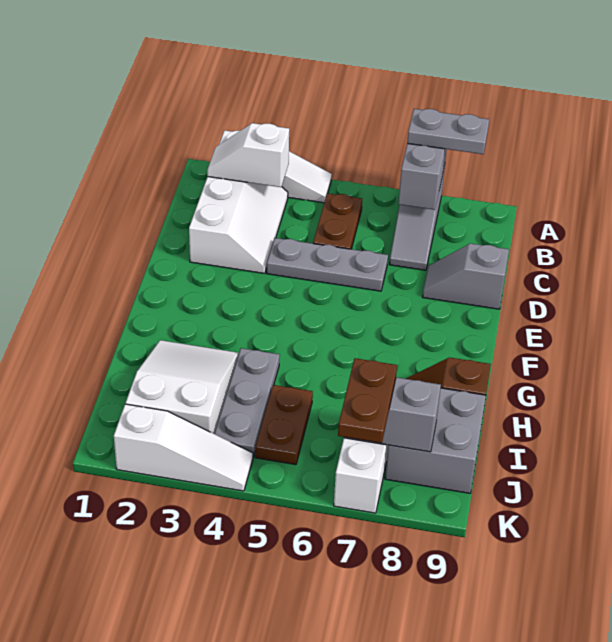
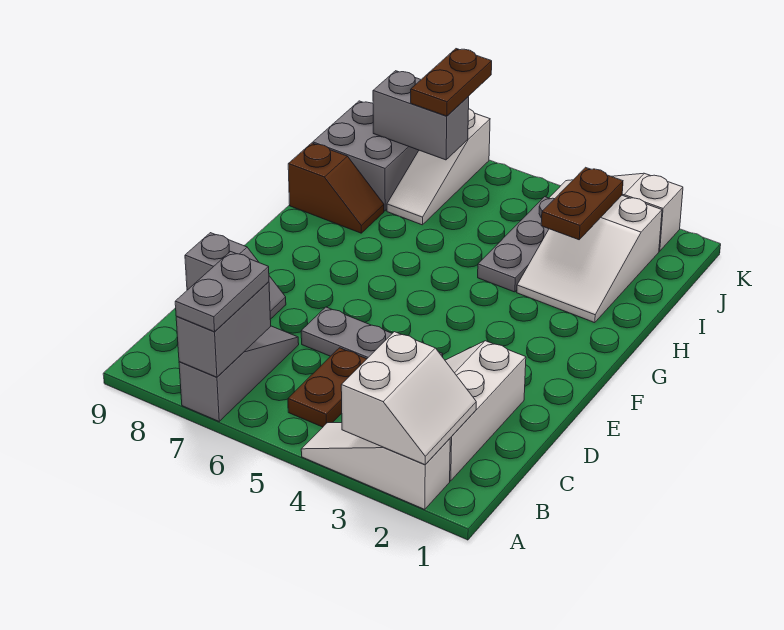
grey plate A7:A8 level 3 -> grey plate A7:B7 level 3
white slope B2:B3 level 2 top 3 -> white slope A2:B3 level 2 top 3
brown plate I5:J5 level 1 -> brown plate I3:J3 level 2

